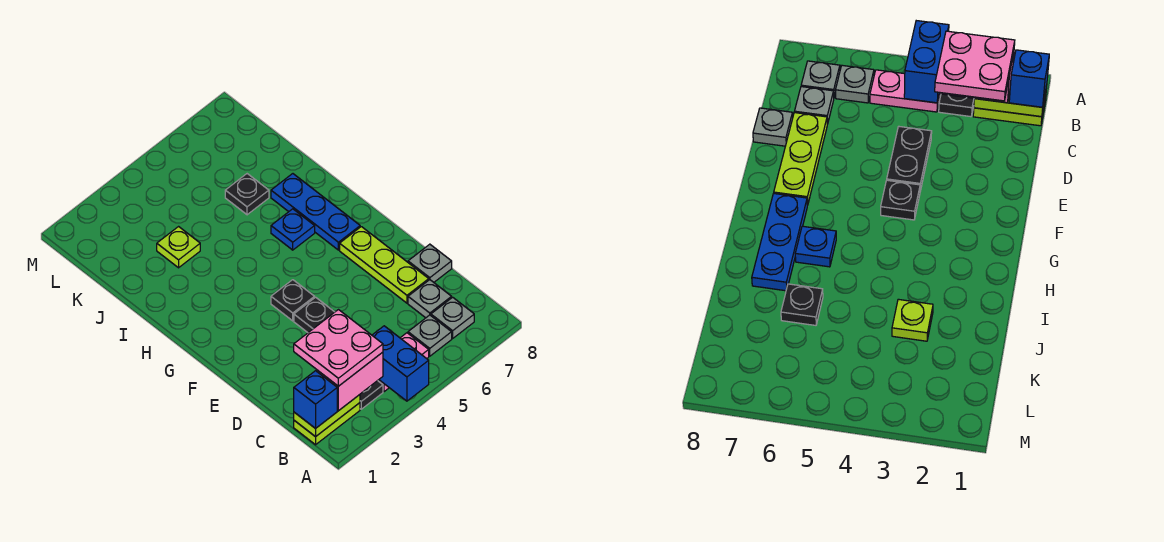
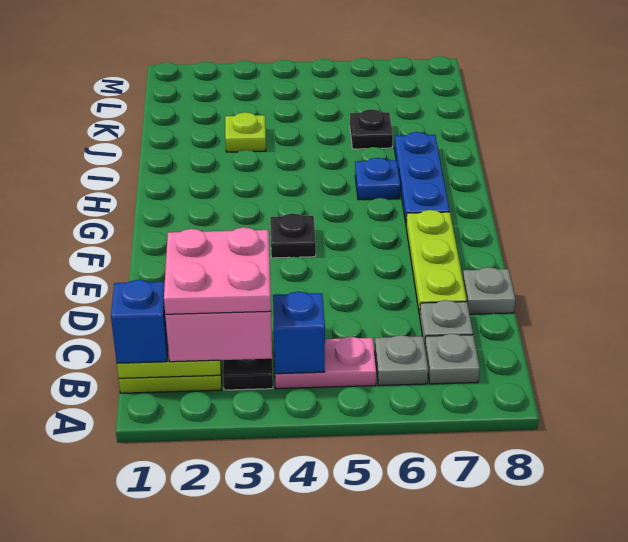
blue brick A4:B4 level 2 -> blue brick B4 level 2
black plate D4:E4 level 1 -> none

